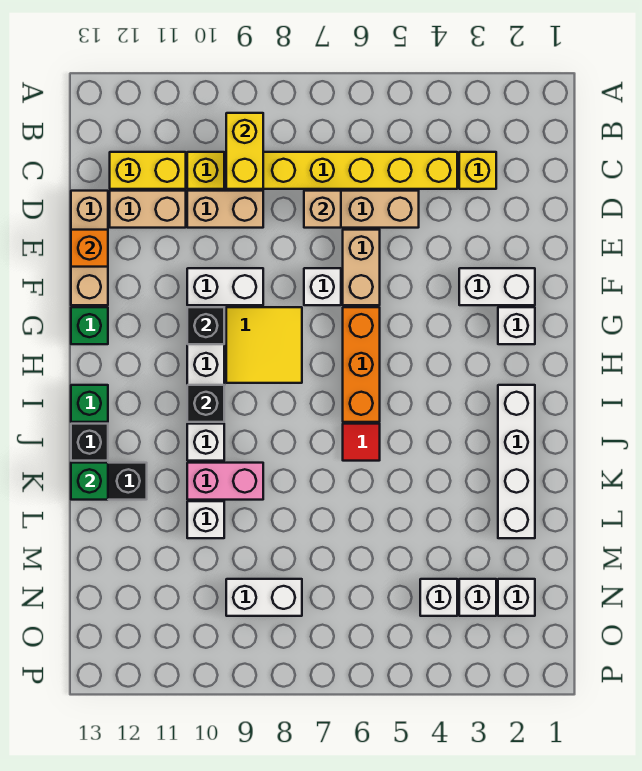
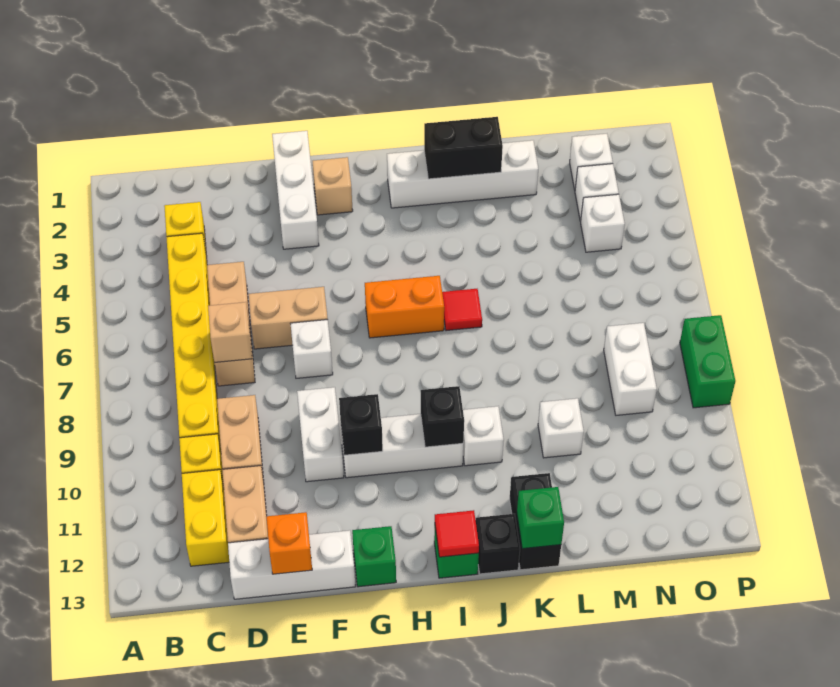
yellow brick B9:C9 level 2 -> none
tan brick D13:F13 level 1 -> white brick D13:F13 level 1
white brick F2:F3 level 1 -> white brick F1:F3 level 1
white brick G2 level 1 -> tan brick G2 level 1
orange brick G6:I6 level 1 -> orange brick H6:I6 level 1
yellow tile G8:H9 level 1 -> none
none -> red tile I13 level 2
none -> black brick J2:K2 level 2
pink brick K9:K10 level 1 -> none
none -> green brick P8:P9 level 1

